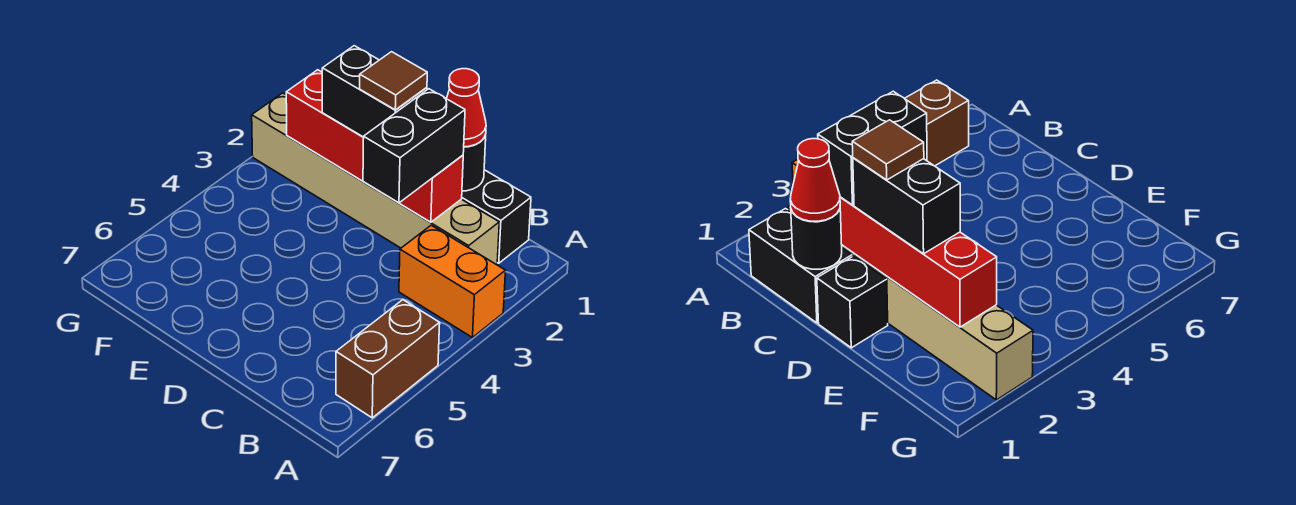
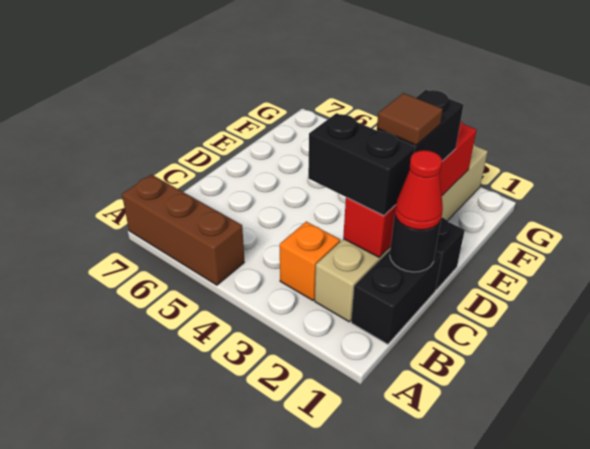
orange brick A3:B3 level 1 -> orange brick B3 level 1
brown brick A5:A6 level 1 -> brown brick A5:A7 level 1

